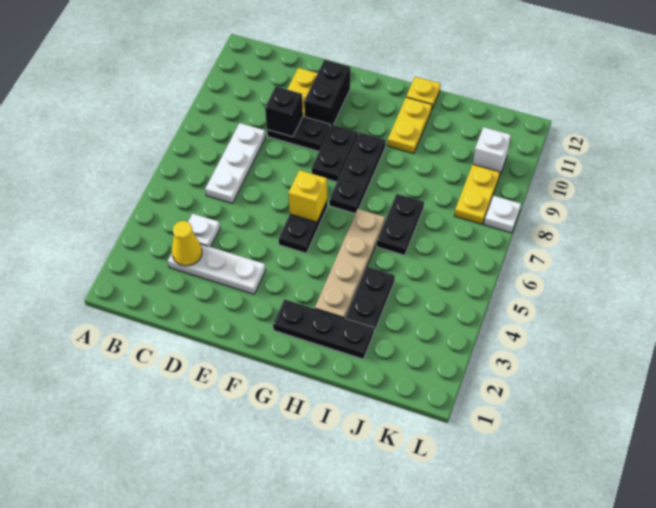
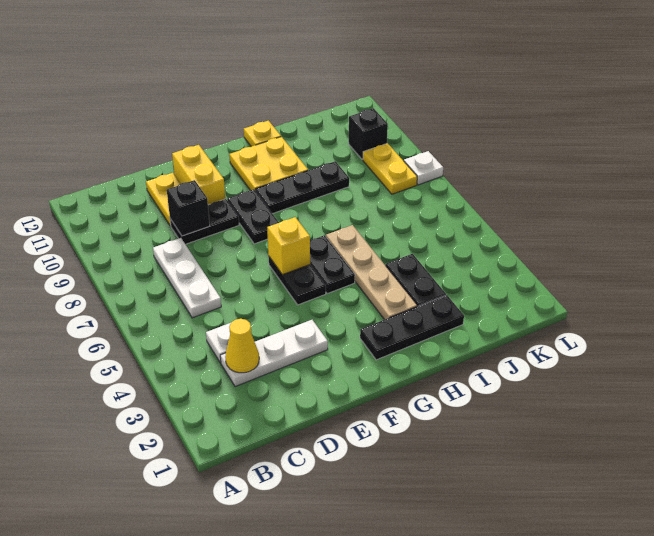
black brick E10:E11 level 1 -> yellow brick E10:E11 level 1
black plate G7:G9 level 1 -> black plate G9:I9 level 1
yellow plate H10:H11 level 1 -> yellow plate G10:H11 level 1
black plate I6:I7 level 1 -> black plate G5:G6 level 1
white brick K10 level 1 -> black brick K10 level 1

